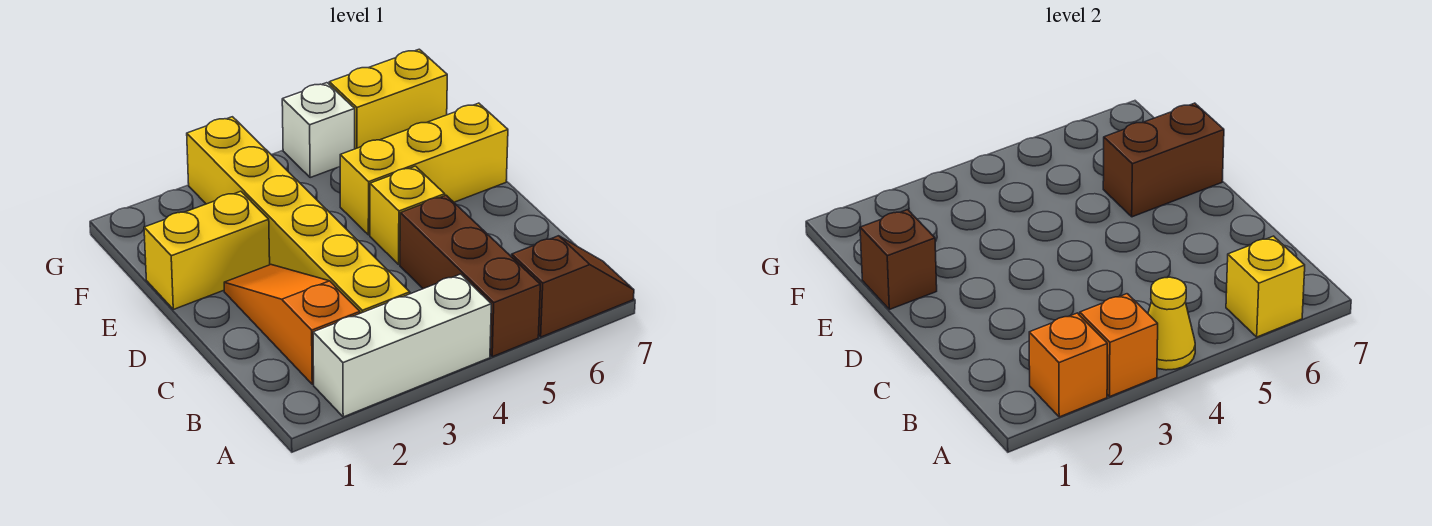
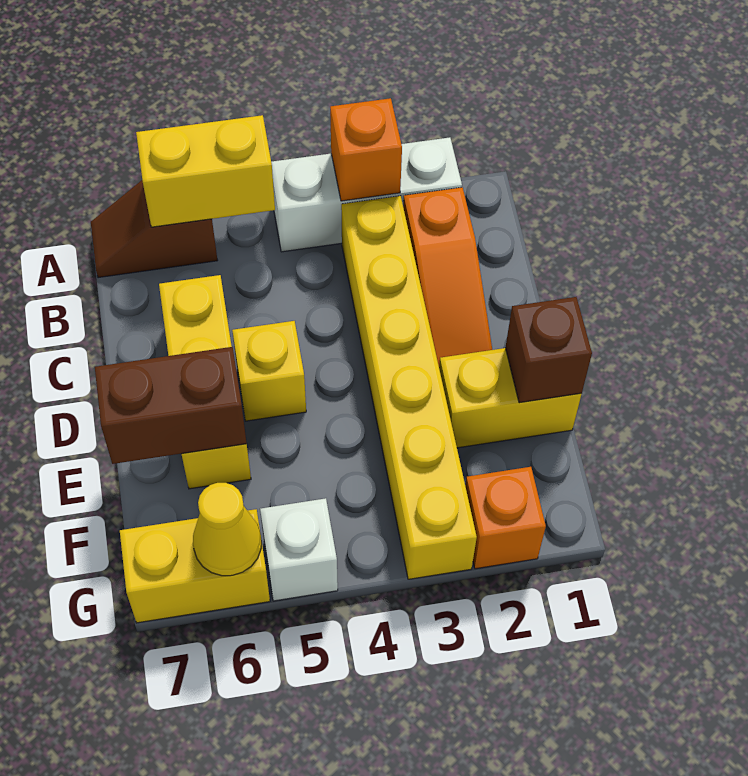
orange brick A2 level 2 -> orange brick G2 level 1
yellow cone A4 level 2 -> yellow cone G6 level 2
brown brick A5:C5 level 1 -> none
yellow brick A6 level 2 -> yellow brick A5:A6 level 2
yellow brick E5:E7 level 1 -> yellow brick C6:E6 level 1

